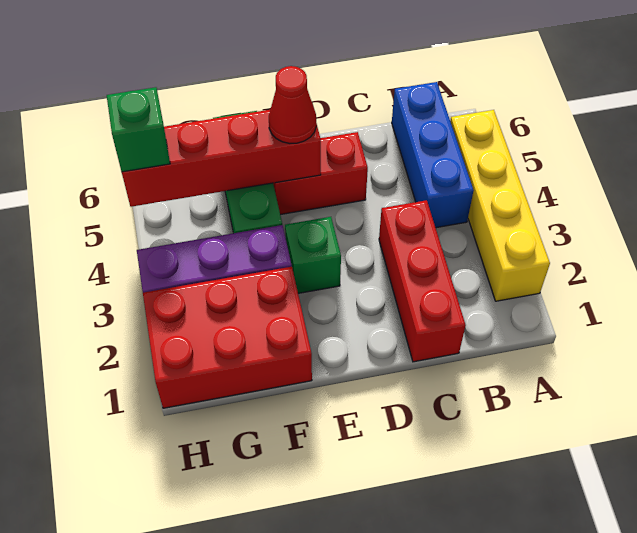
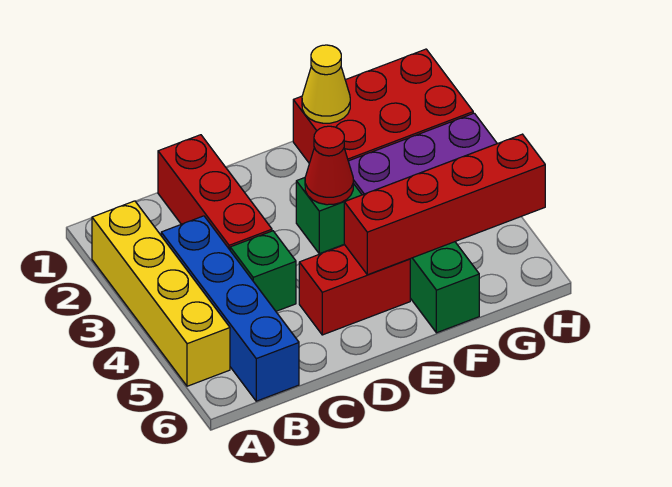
blue brick B4:B6 level 1 -> blue brick B3:B6 level 1
red cone E5 level 3 -> red cone E3 level 2
none -> yellow cone F1 level 2
green brick H5 level 3 -> green brick C4 level 1

